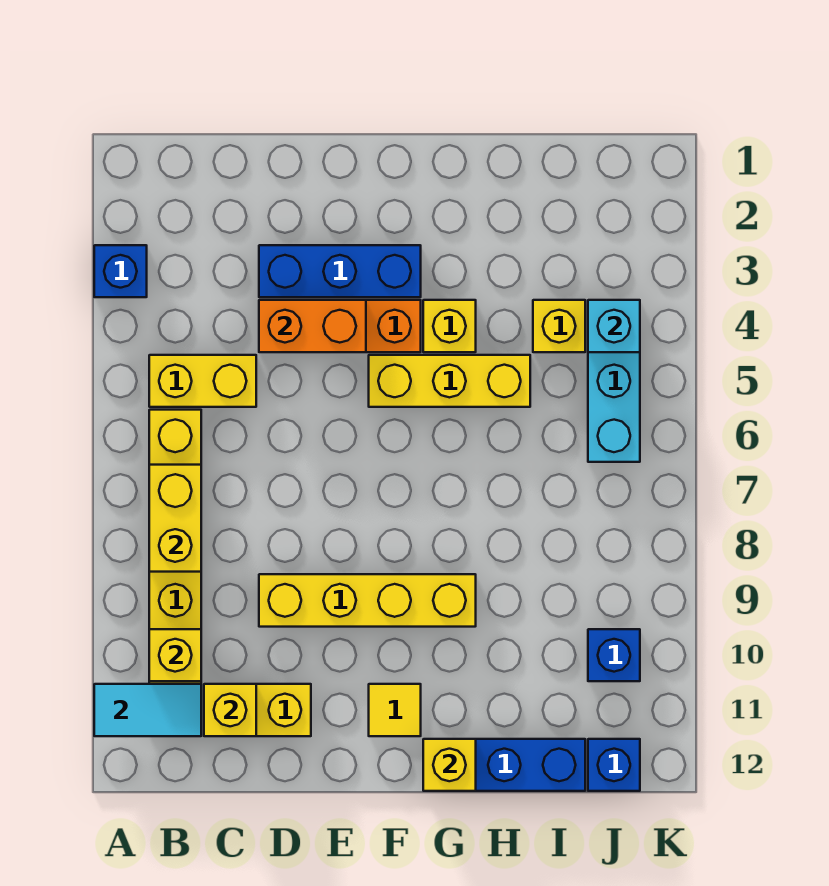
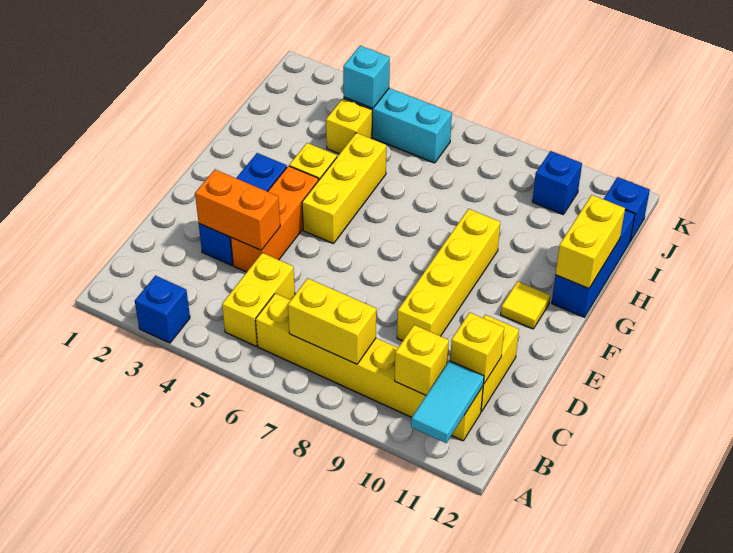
orange brick D4:E4 level 2 -> orange brick D3:D4 level 2
yellow brick G12 level 2 -> yellow brick G12:H12 level 2

